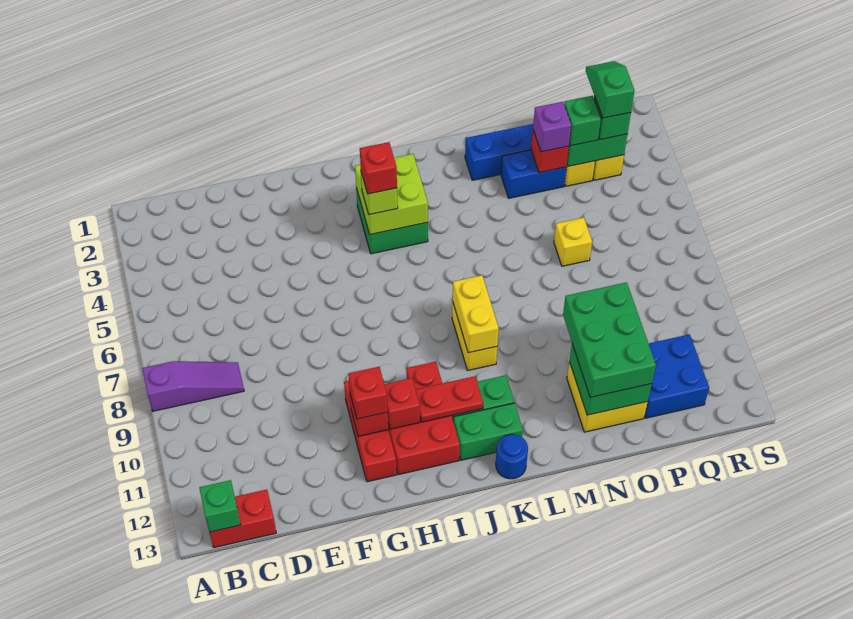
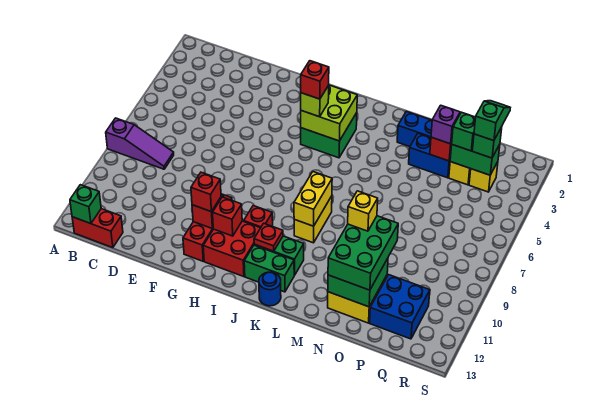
red plate I11:J11 level 2 -> red plate J11 level 2
yellow brick O6 level 1 -> yellow brick N10 level 4

